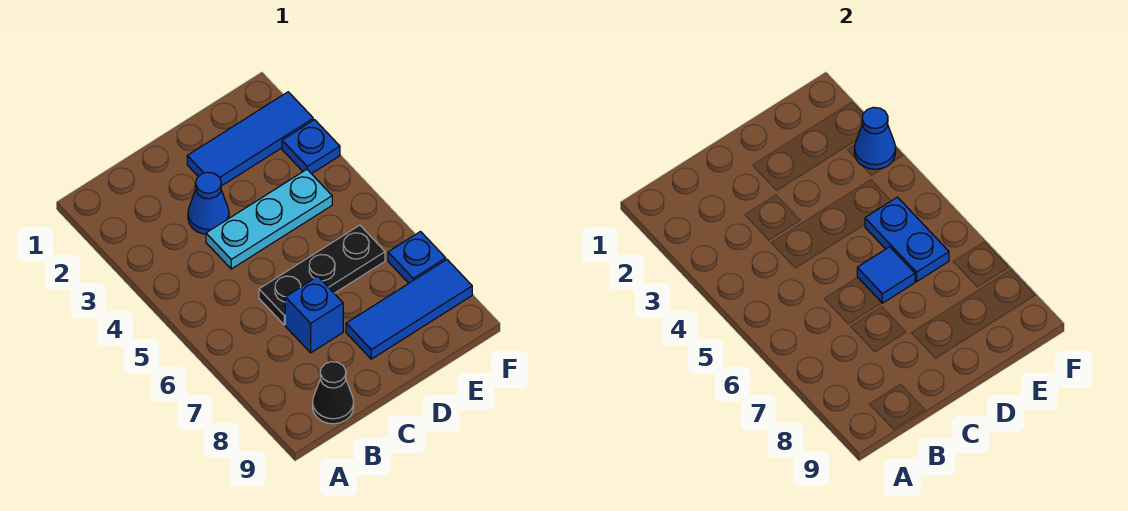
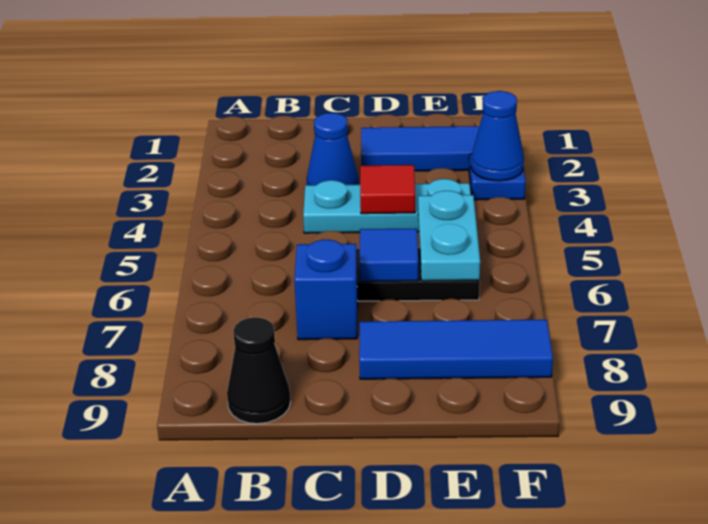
none -> red tile D4 level 2
blue plate E5:E6 level 2 -> cyan plate E5:E6 level 2
blue plate F7 level 1 -> none

